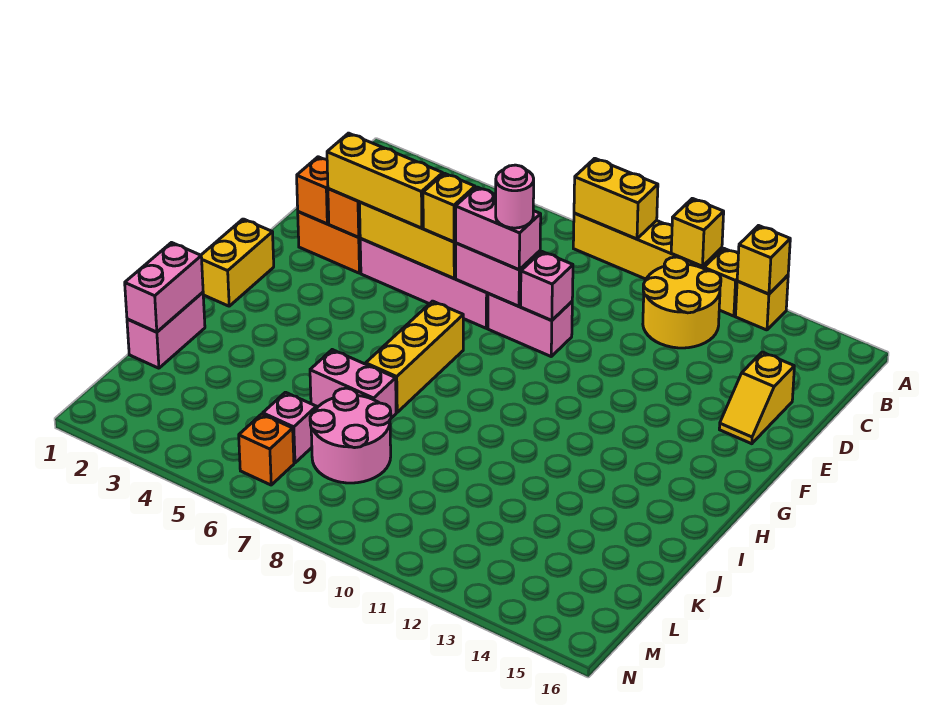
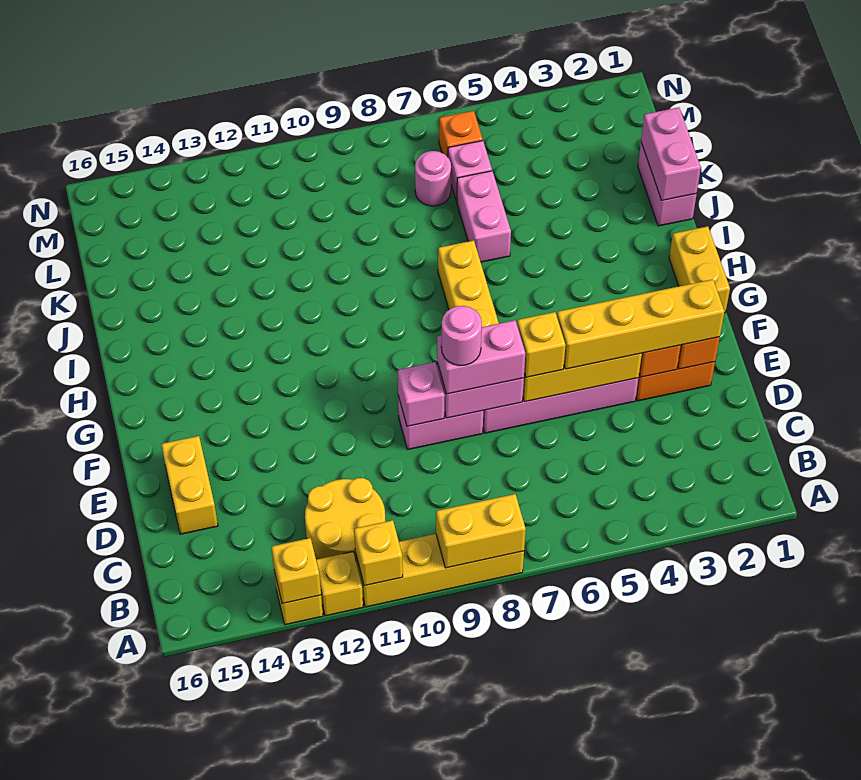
yellow slope D15:E15 level 1 top D -> yellow brick D15:E15 level 1
yellow brick E3:E5 level 3 -> yellow brick E2:E5 level 3
pink brick J6:J7 level 1 -> pink brick J6:K6 level 1
pink round brick K7:L8 level 1 -> pink round brick L7 level 1

